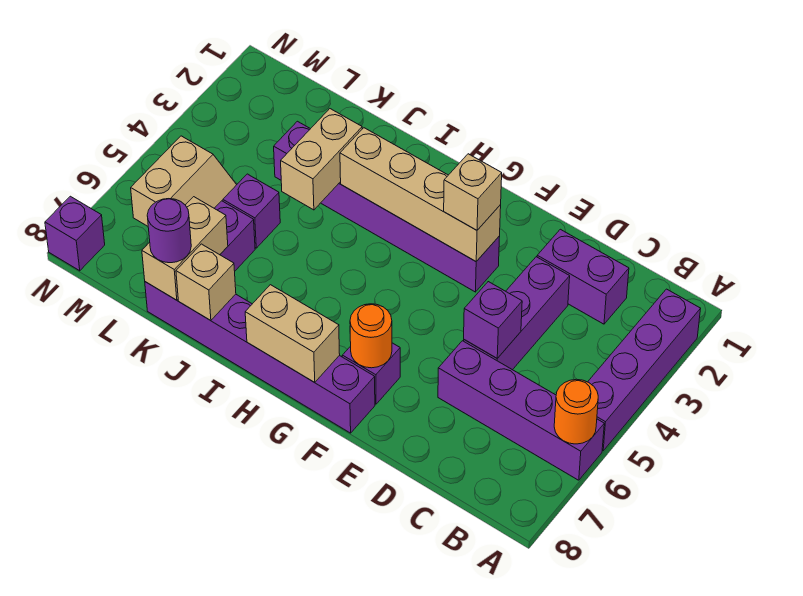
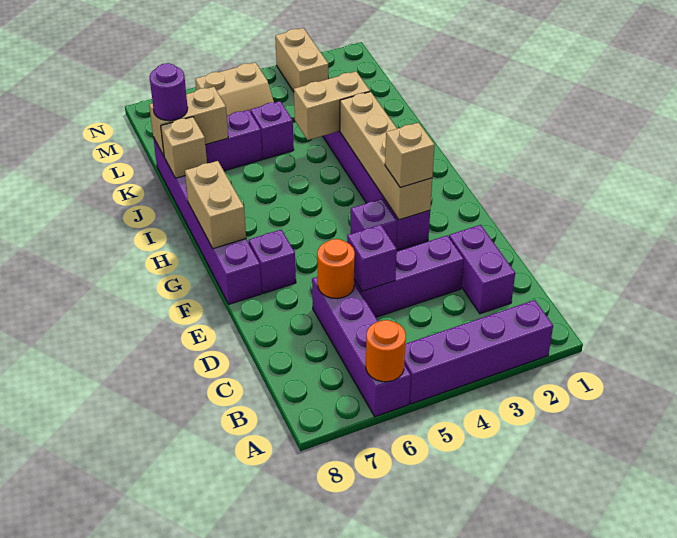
orange round brick F7 level 2 -> orange round brick D6 level 2
none -> tan brick M3:N3 level 1
purple brick N8 level 1 -> purple brick F4 level 1

